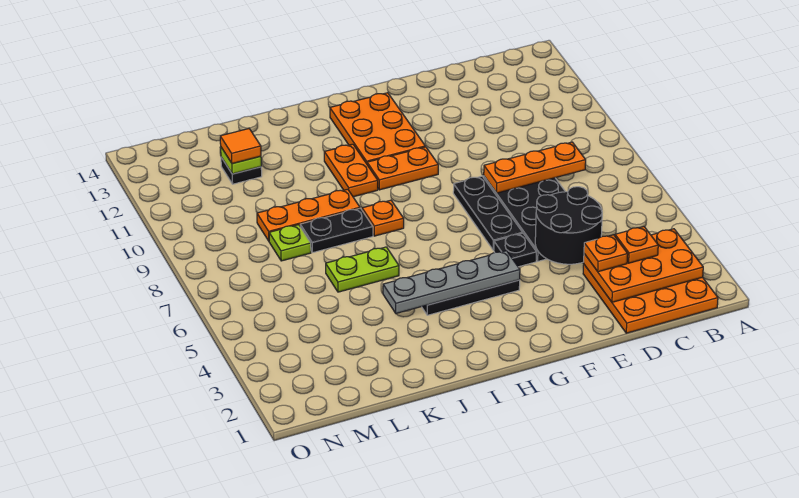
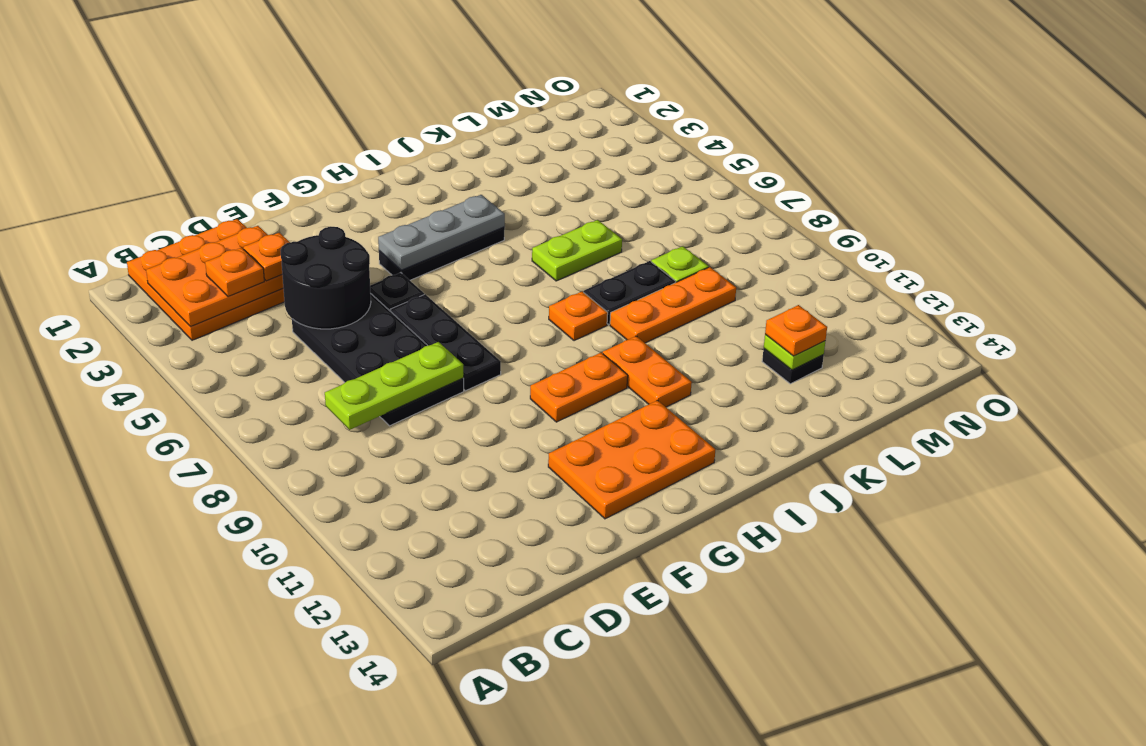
orange plate C8:E8 level 2 -> lime plate C8:E8 level 2
grey plate G4:J4 level 2 -> grey plate G4:I4 level 2
orange plate G11:H13 level 1 -> orange plate F12:H13 level 1
orange tile L12 level 3 -> orange plate L12 level 3

